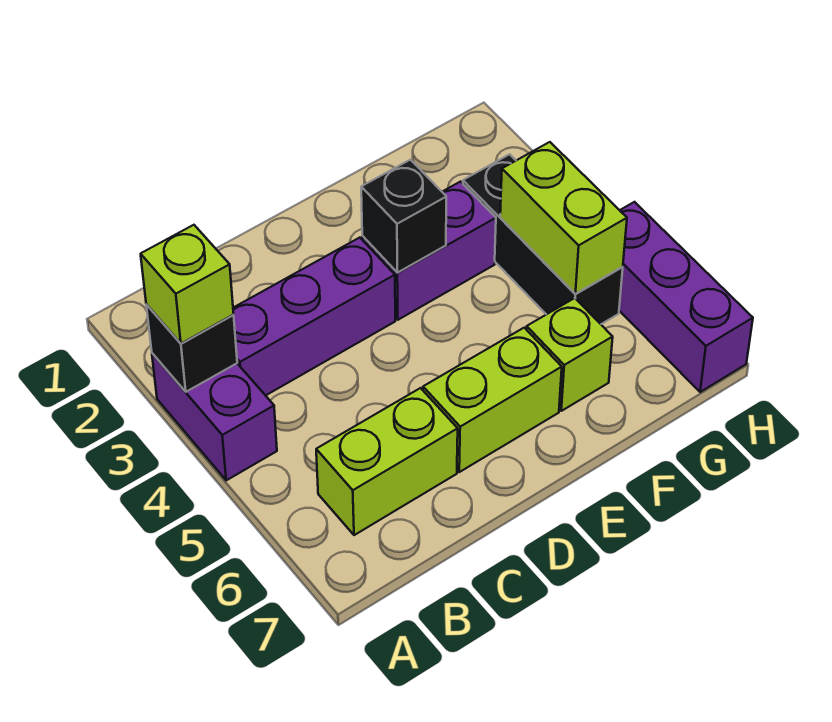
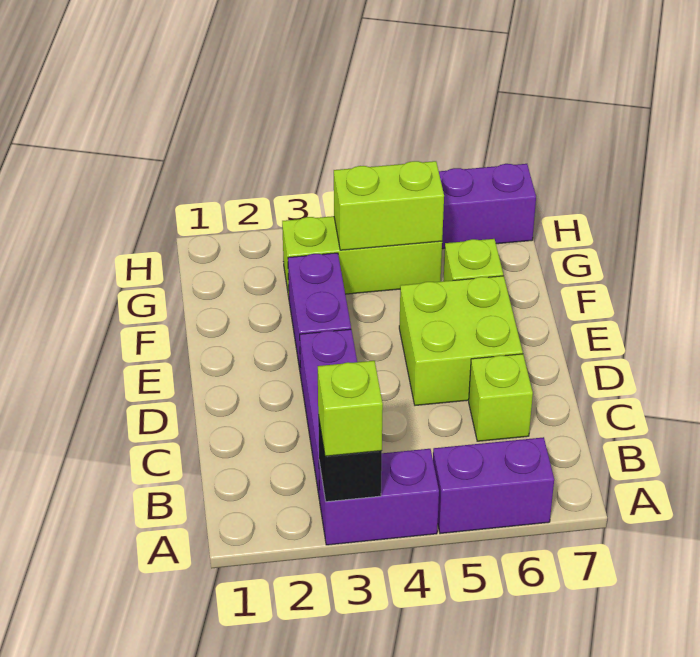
none -> purple brick A5:A6 level 1
lime brick B6:C6 level 1 -> lime brick C6 level 1
lime brick D6:E6 level 1 -> lime brick D5:E6 level 1
black brick E3 level 2 -> none
black brick G3:G5 level 1 -> lime brick G3:G5 level 1

